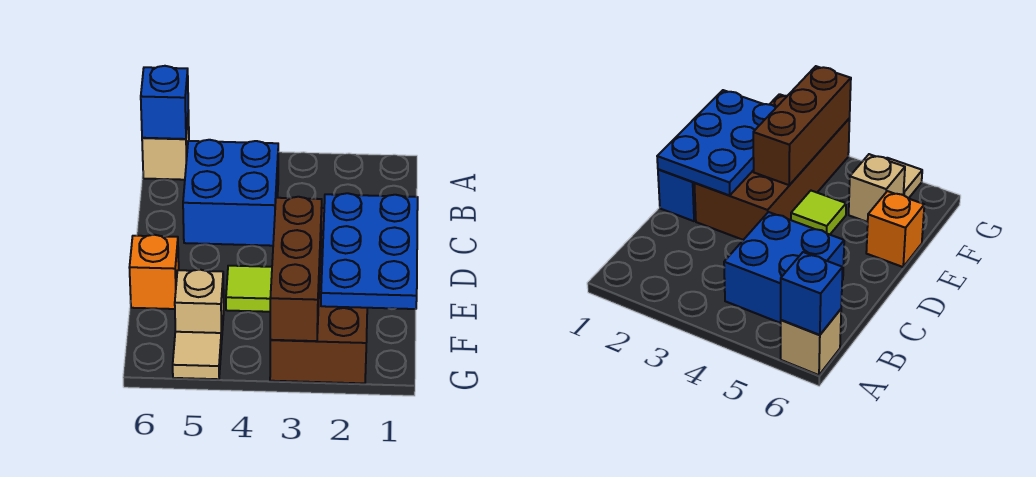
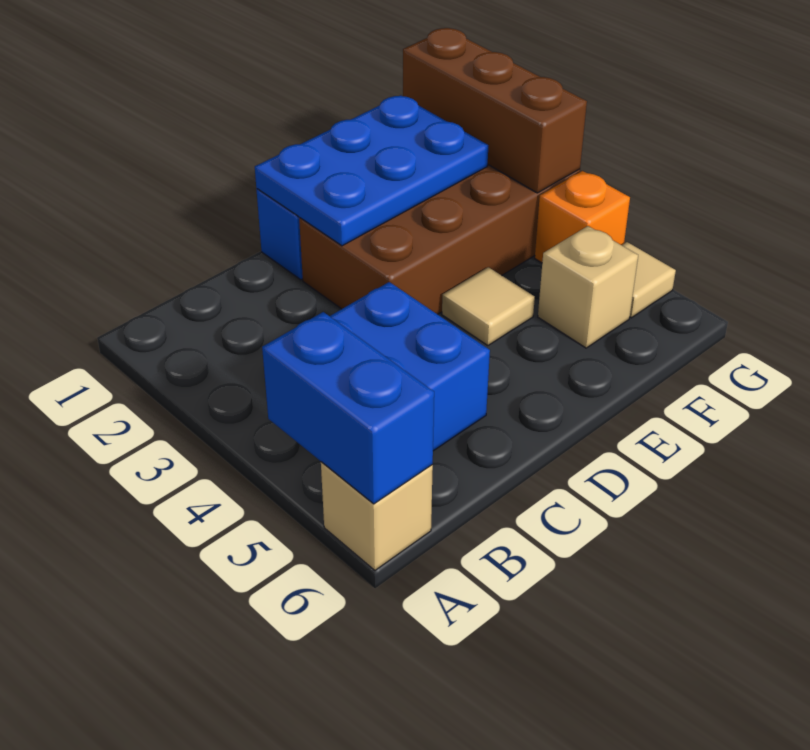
blue brick A6 level 2 -> blue brick A5:A6 level 2
brown brick E3:G3 level 2 -> brown brick G1:G3 level 2
lime tile E4 level 1 -> tan tile E4 level 1
orange brick E6 level 1 -> orange brick G4 level 1

